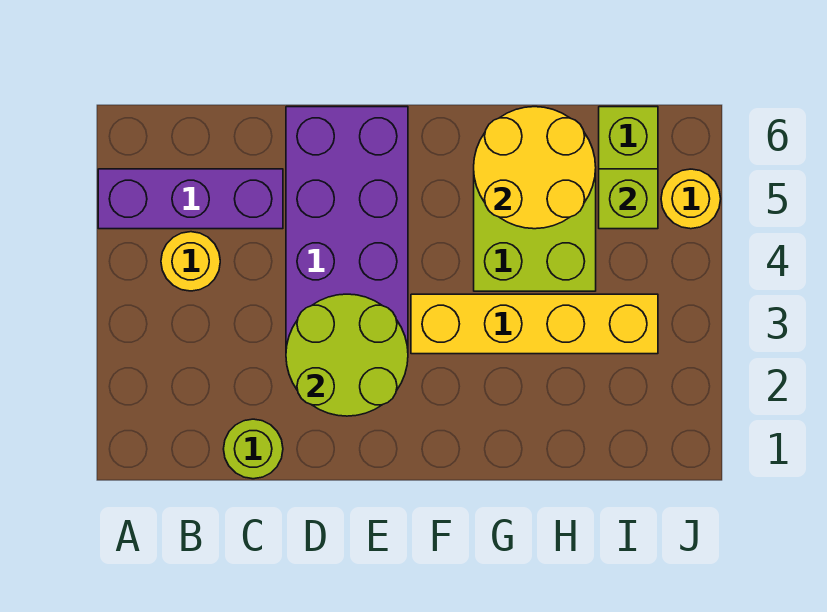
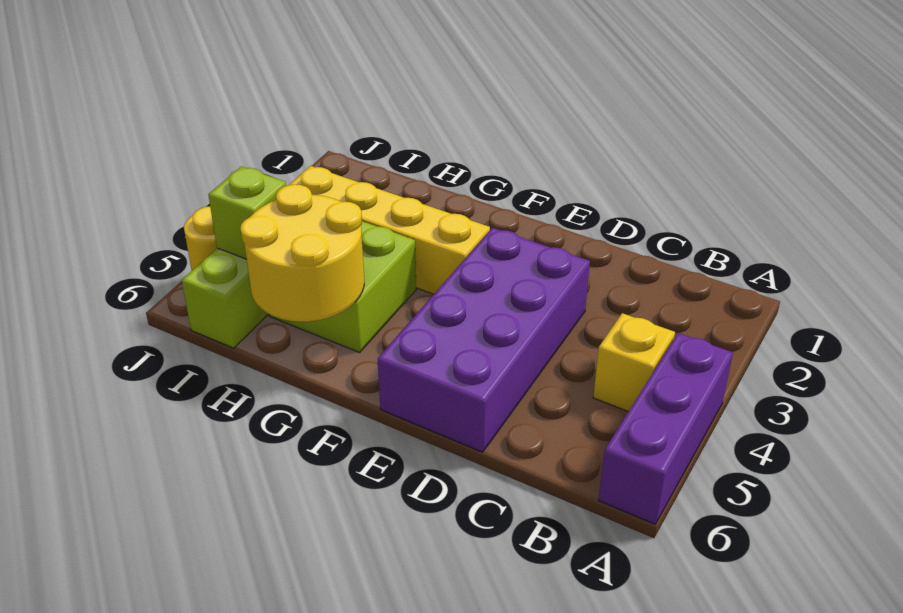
purple brick A5:C5 level 1 -> purple brick A4:A6 level 1
yellow round brick B4 level 1 -> yellow brick B4 level 1
lime round brick C1 level 1 -> none
lime round brick D2:E3 level 2 -> none

